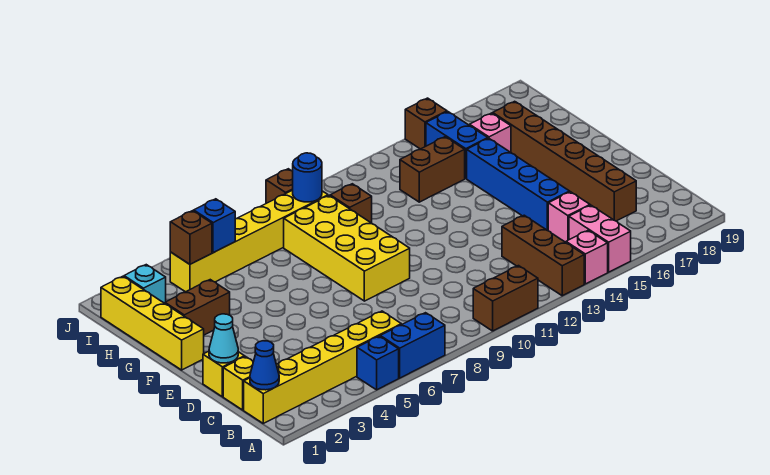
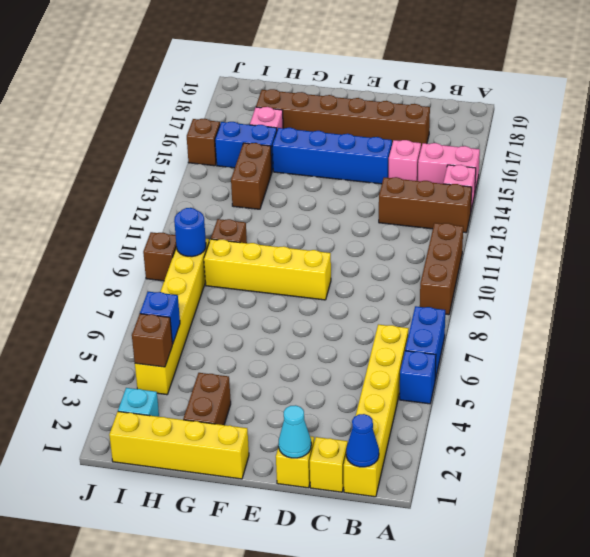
brown brick A10:A11 level 1 -> brown brick A9:A11 level 1
yellow brick E8:H9 level 1 -> yellow brick E9:H9 level 1

